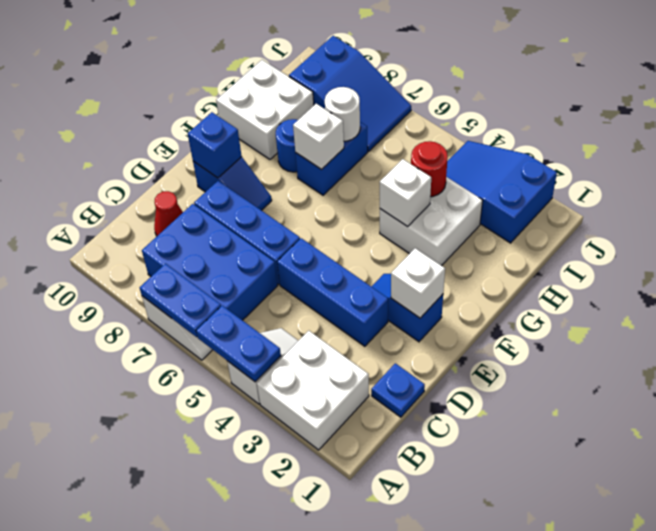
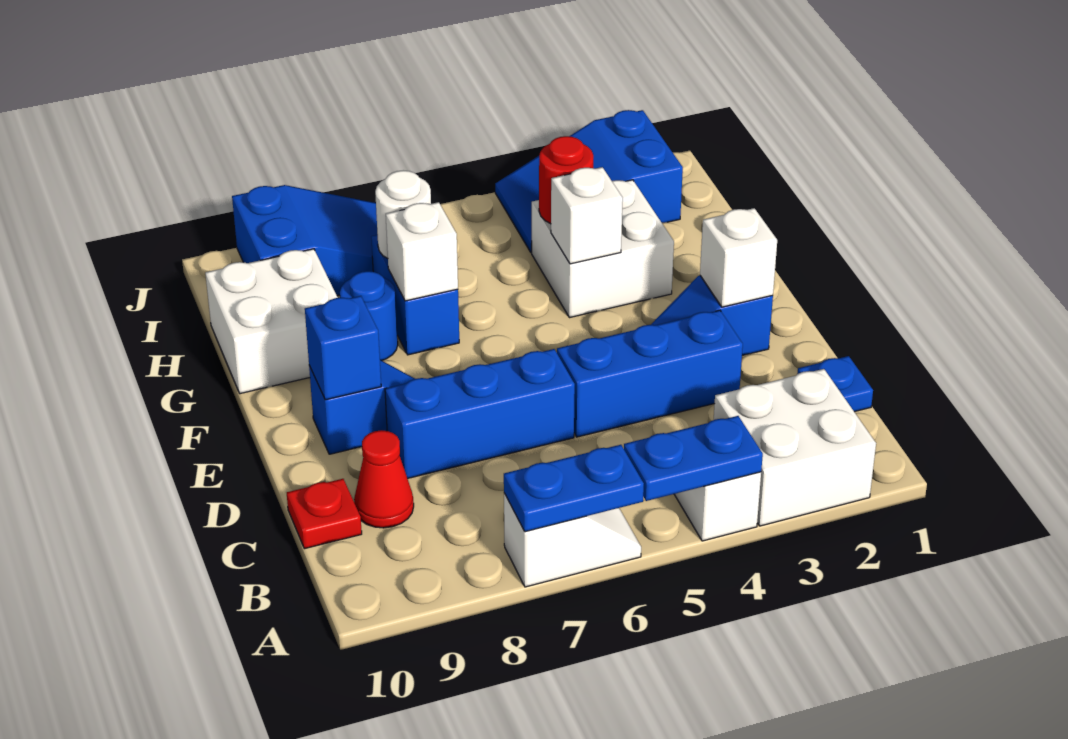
blue brick B6:C8 level 1 -> none
none -> red plate C10 level 1

